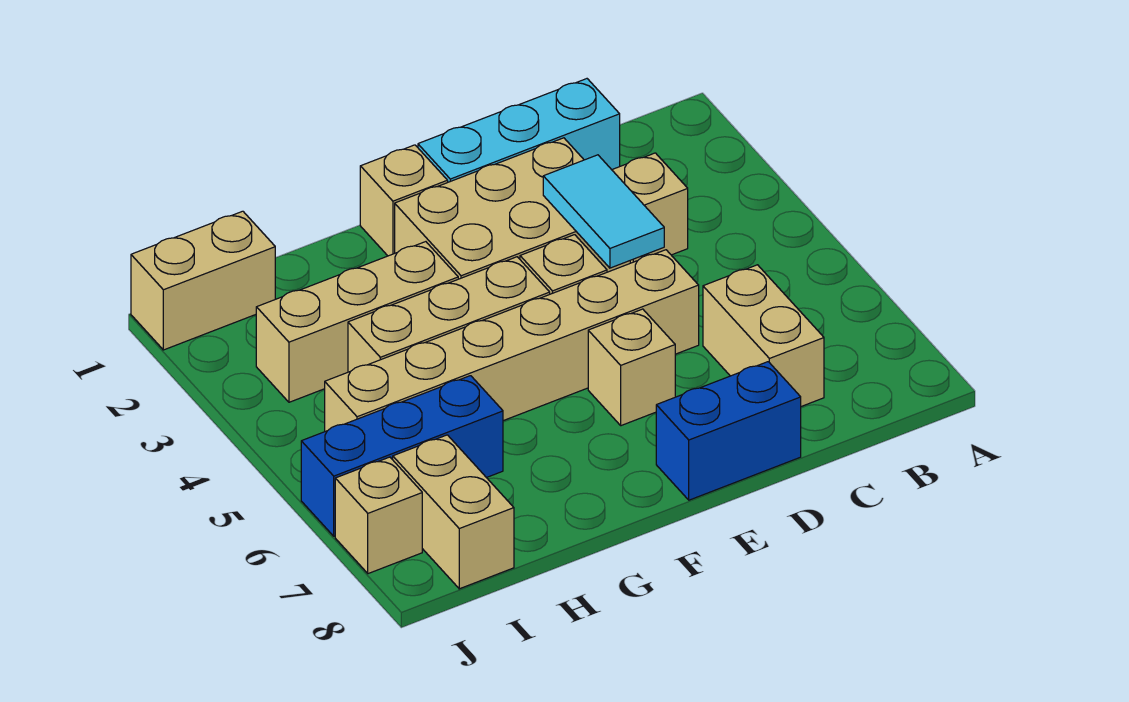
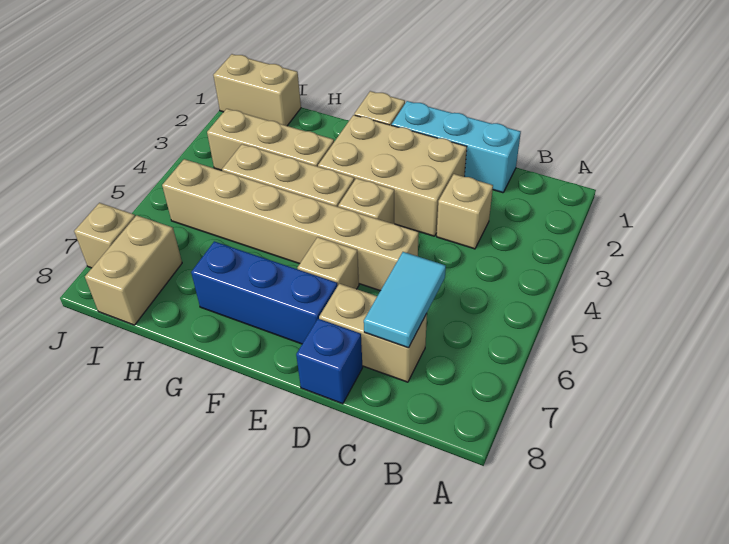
tan brick C6:C7 level 1 -> tan brick C7:D7 level 1
cyan tile D3:D4 level 2 -> cyan tile C6:C7 level 2
blue brick D8:E8 level 1 -> blue brick D8 level 1
blue brick H6:J6 level 1 -> blue brick E7:G7 level 1

